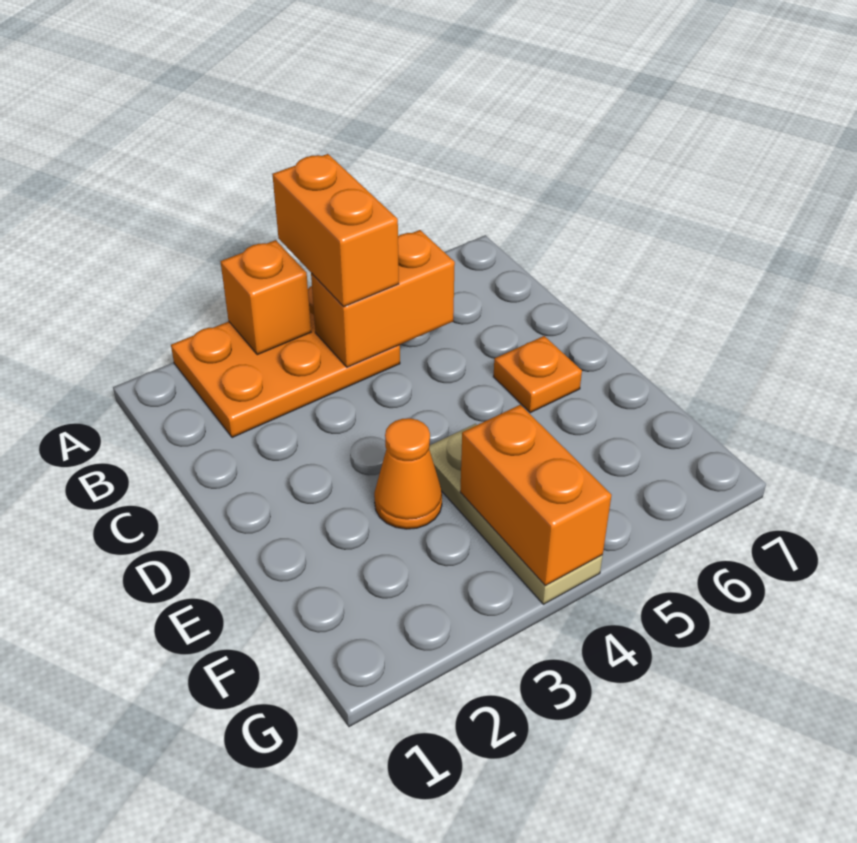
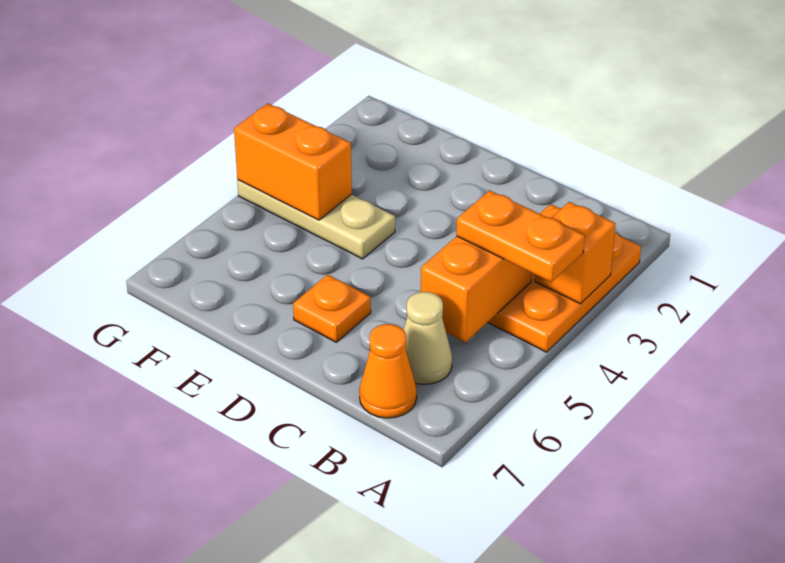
orange brick A4:B4 level 3 -> orange plate A4:B4 level 3
none -> tan cone B6 level 1
orange cone E3 level 1 -> orange cone B7 level 1

